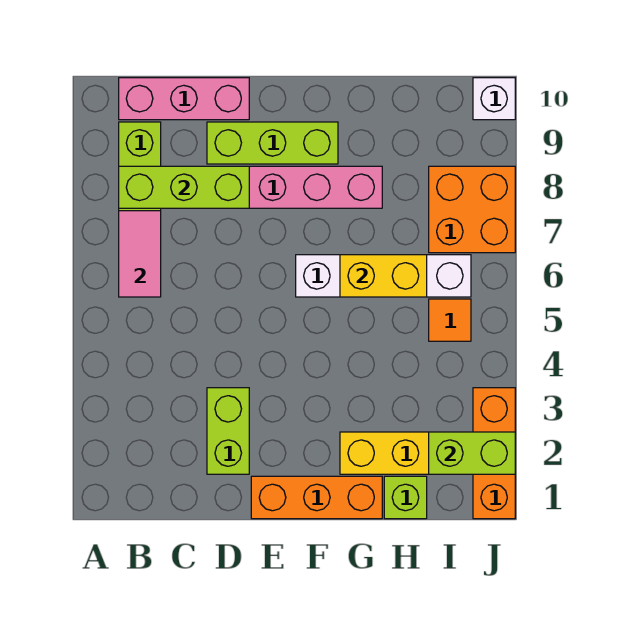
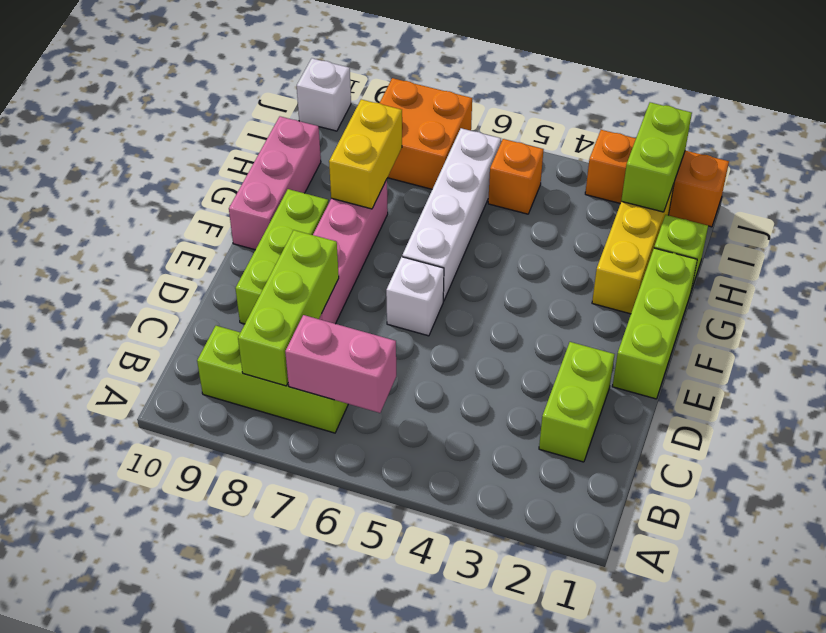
pink tile B6:B7 level 2 -> pink brick B6:B7 level 2
pink brick B10:D10 level 1 -> pink brick F10:H10 level 1
lime brick D2:D3 level 1 -> lime brick C2:D2 level 1
orange brick E1:G1 level 1 -> lime brick E1:G1 level 1
none -> white brick E6 level 1
yellow brick G6:H6 level 2 -> yellow brick G8:H8 level 2
orange tile I5 level 1 -> orange brick I5 level 1

